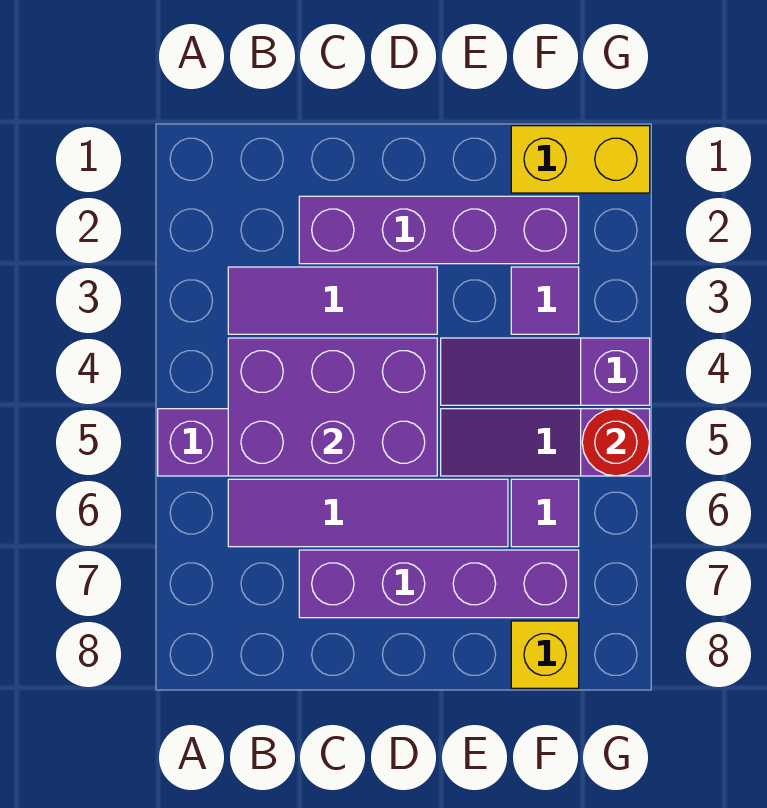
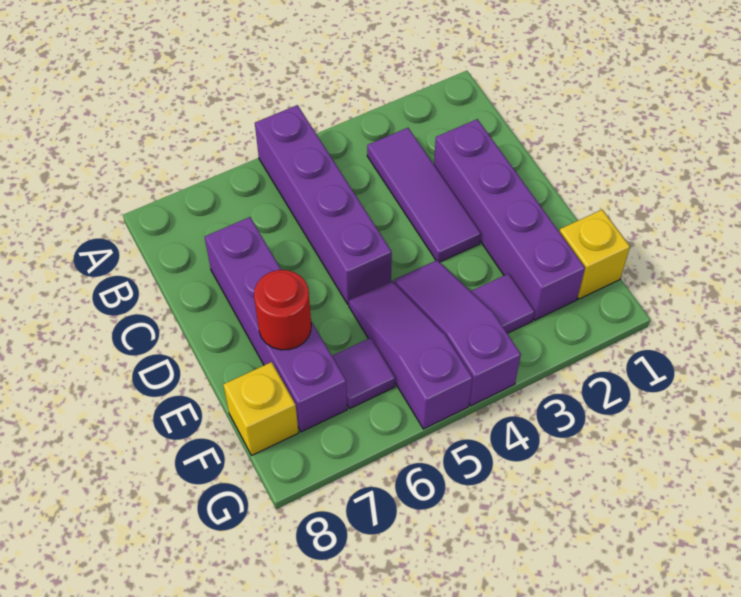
purple brick B4:D5 level 2 -> none
purple tile B6:E6 level 1 -> none
yellow brick F1:G1 level 1 -> yellow brick F1 level 1
red round brick G5 level 2 -> red round brick E7 level 2

